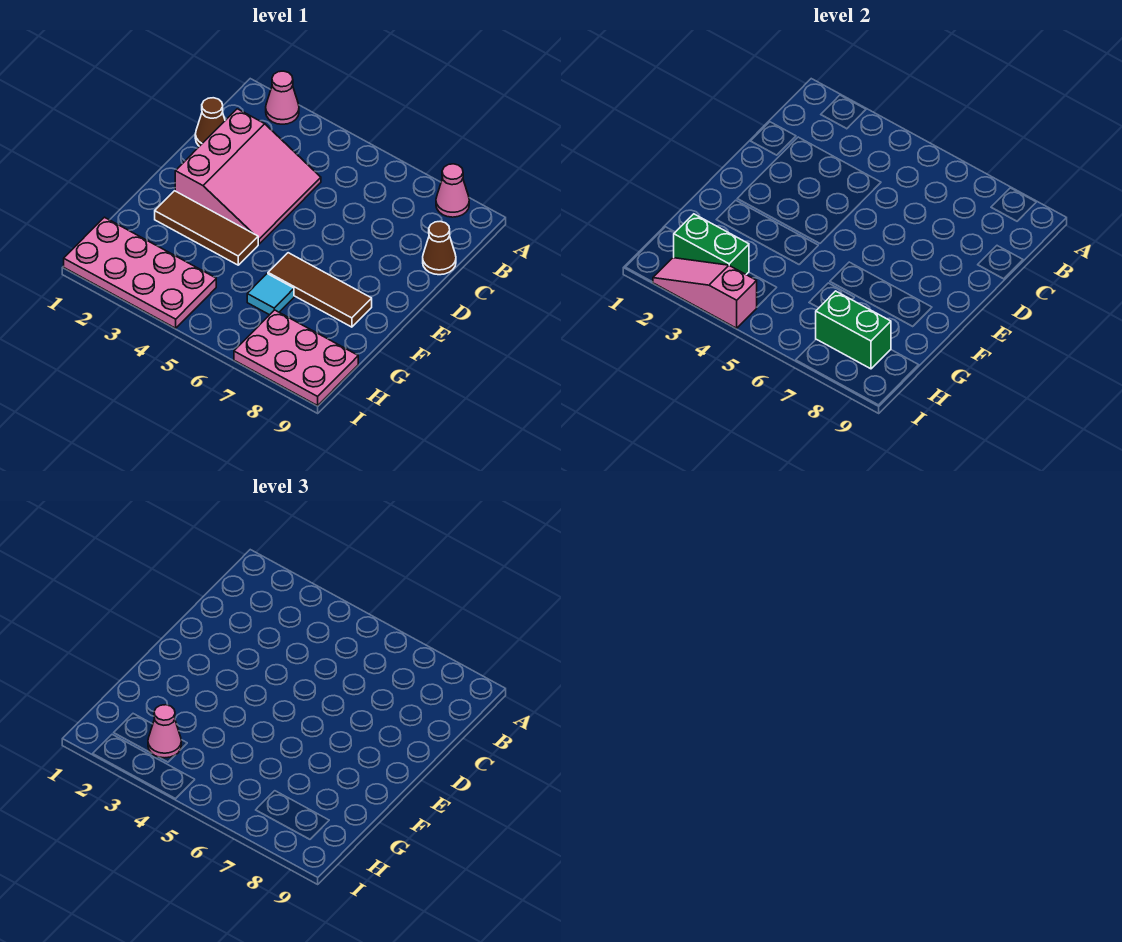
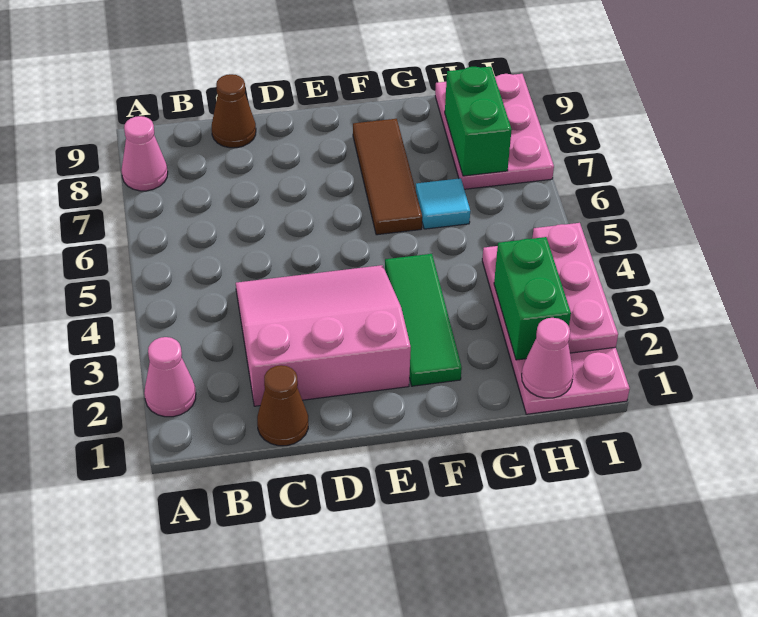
brown tile F2:F4 level 1 -> green tile F2:F4 level 1
pink cone H3 level 3 -> pink cone H1 level 2
pink slope I2:I4 level 2 top 4 -> pink plate I2:I4 level 2

